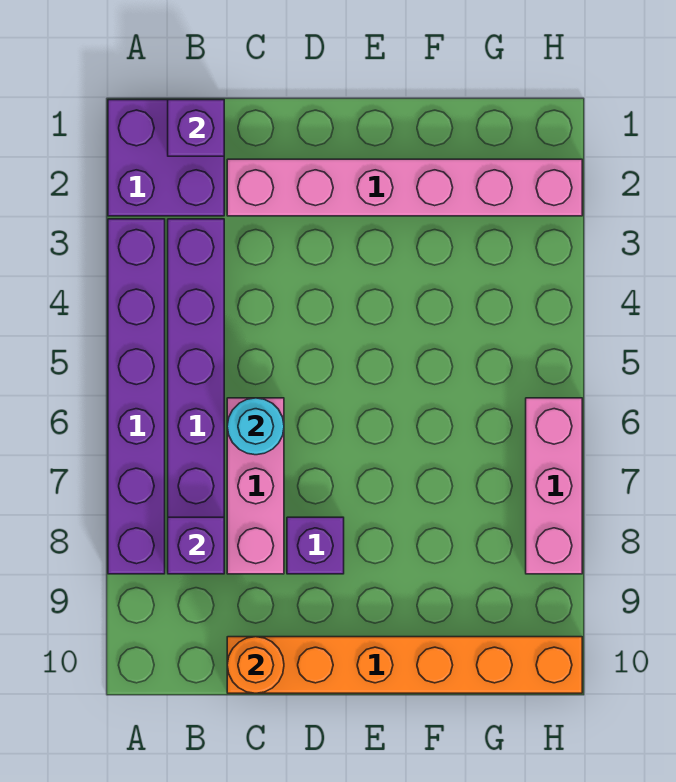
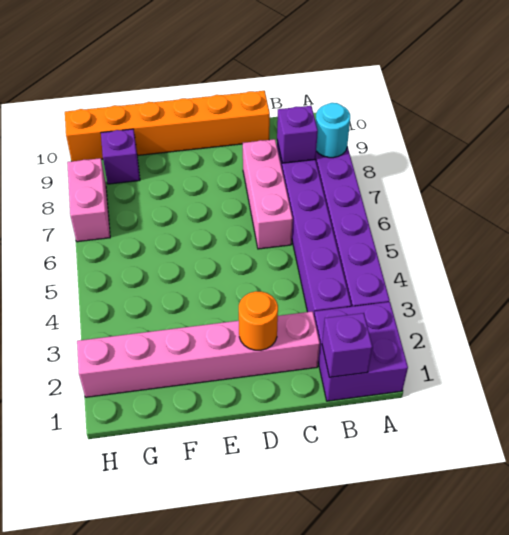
cyan round brick C6 level 2 -> cyan round brick A8 level 2
orange round brick C10 level 2 -> orange round brick D2 level 2
purple brick D8 level 1 -> purple brick G9 level 1
pink brick H6:H8 level 1 -> pink brick H7:H8 level 1

